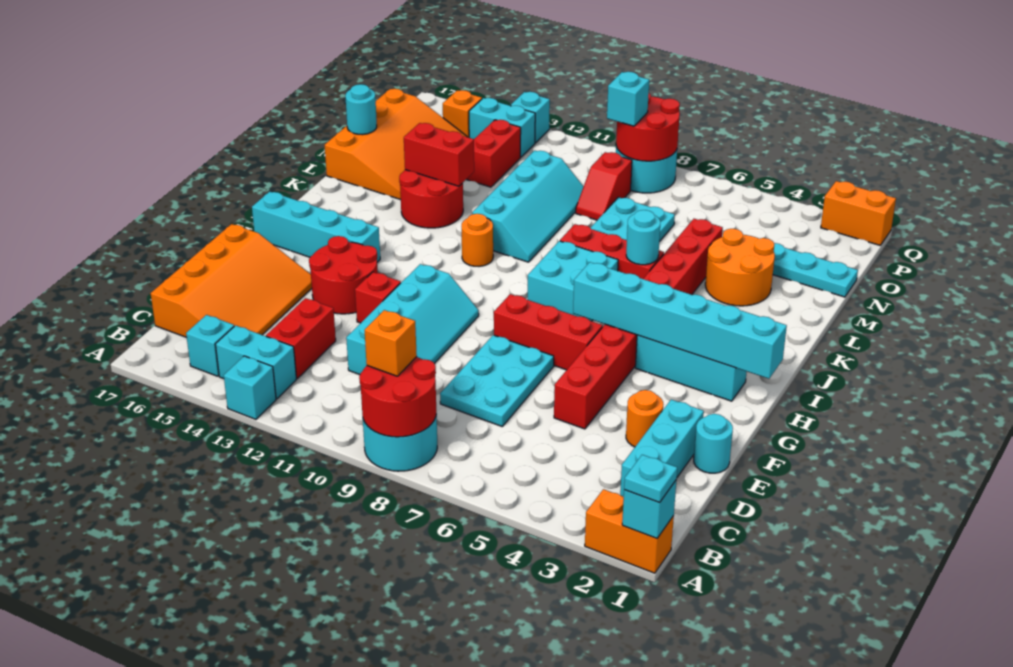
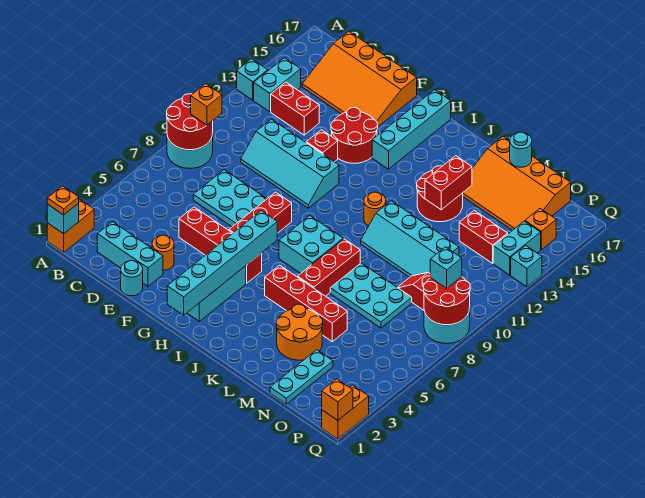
cyan plate A1 level 3 -> orange plate A1 level 3
cyan brick B15 level 1 -> none
cyan round brick K6 level 2 -> none
none -> orange brick Q1 level 2

